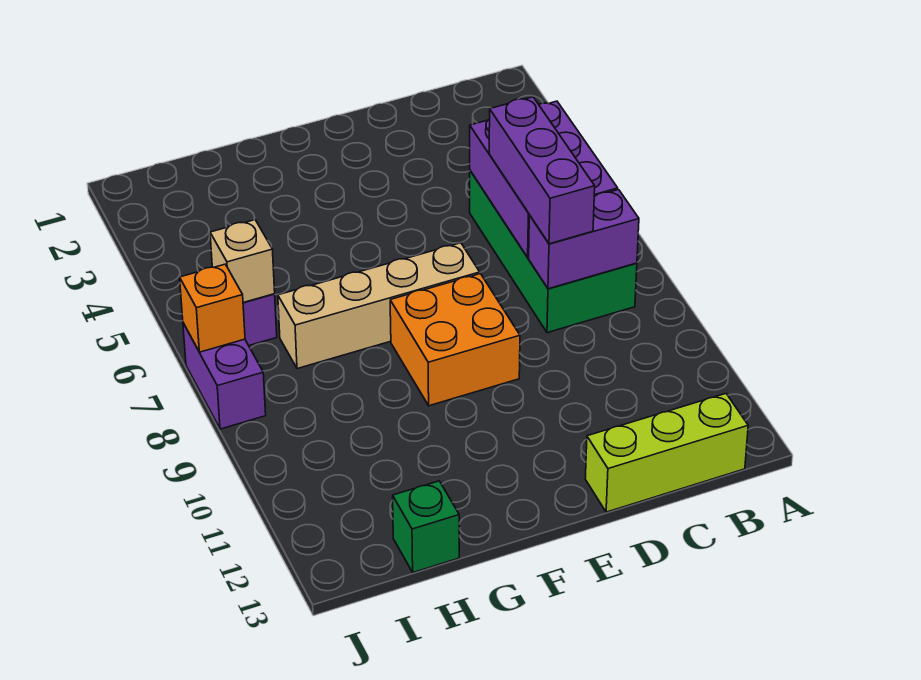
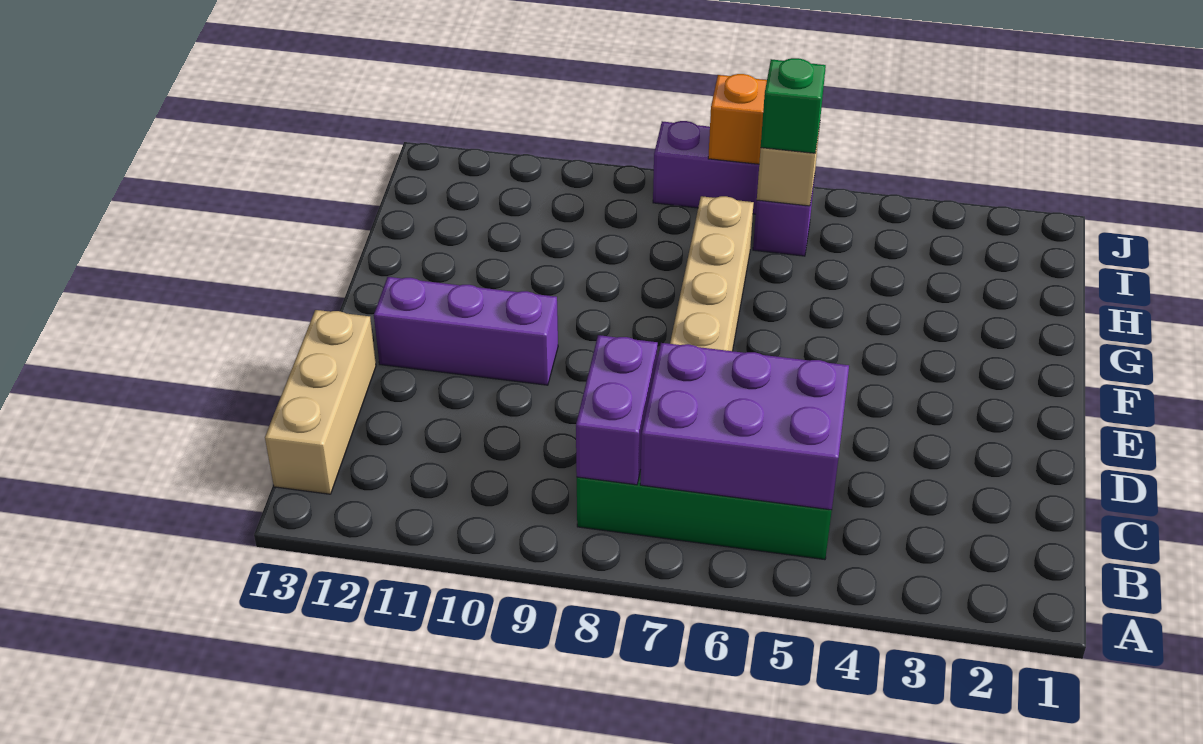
lime brick B13:D13 level 1 -> tan brick B13:D13 level 1
purple brick C6:C8 level 3 -> purple brick E10:E12 level 1
orange brick E8:F9 level 1 -> none
green brick H13 level 1 -> green brick I6 level 3

